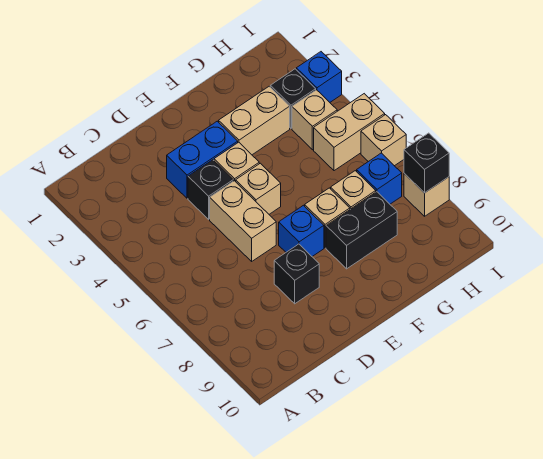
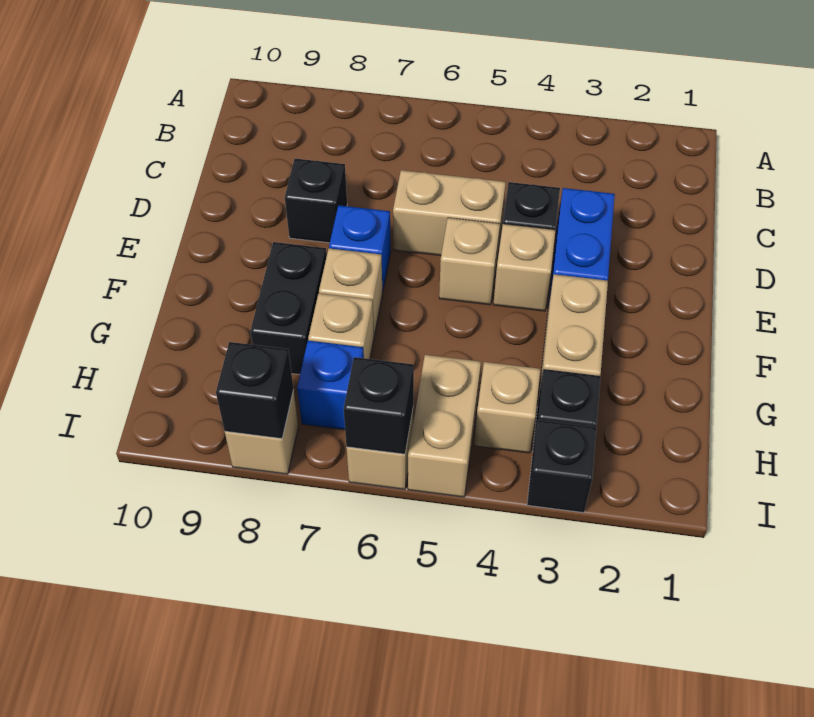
blue brick I3 level 1 -> black brick I3 level 1
none -> black brick I6 level 2

